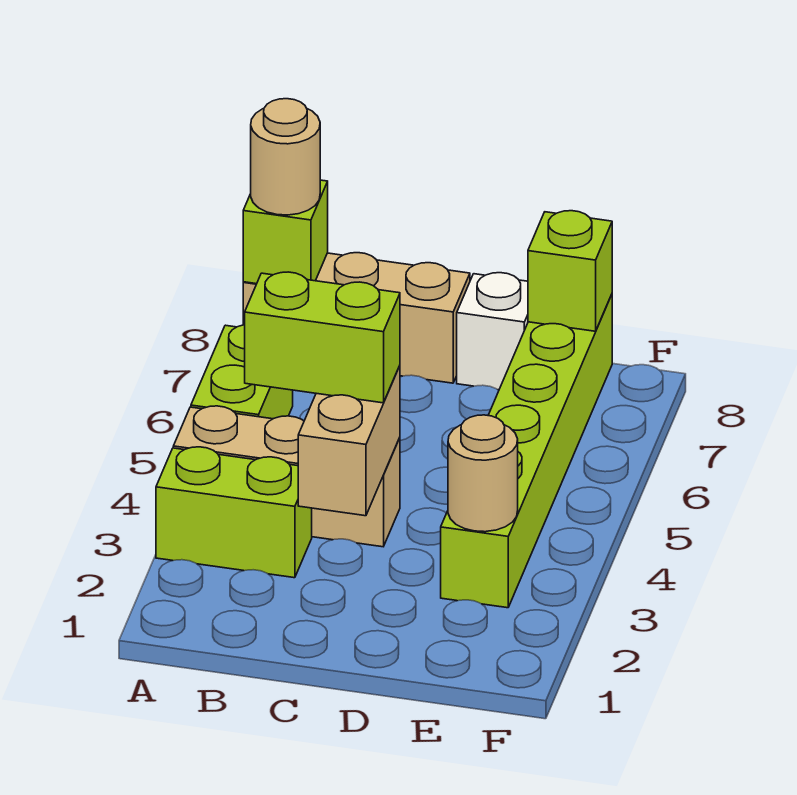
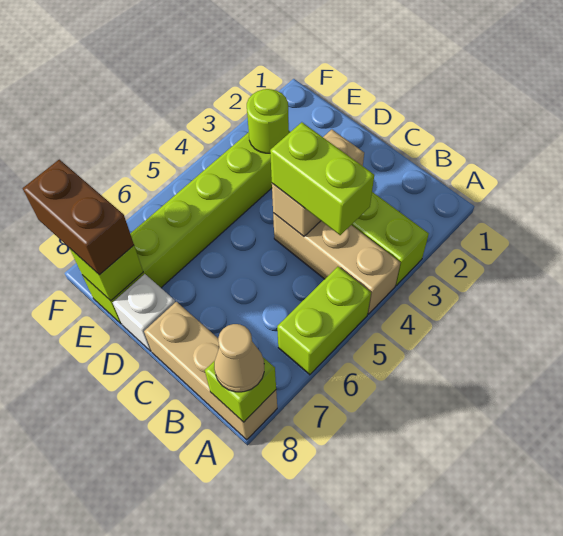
tan round brick A8 level 3 -> tan cone A8 level 3
tan round brick E3 level 2 -> lime round brick E3 level 2
none -> brown brick E8:F8 level 3

